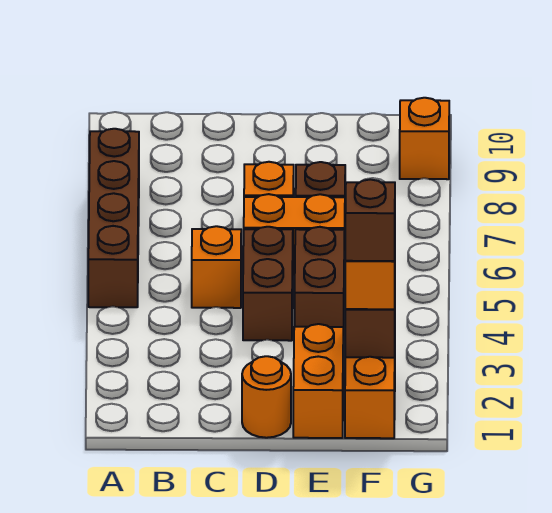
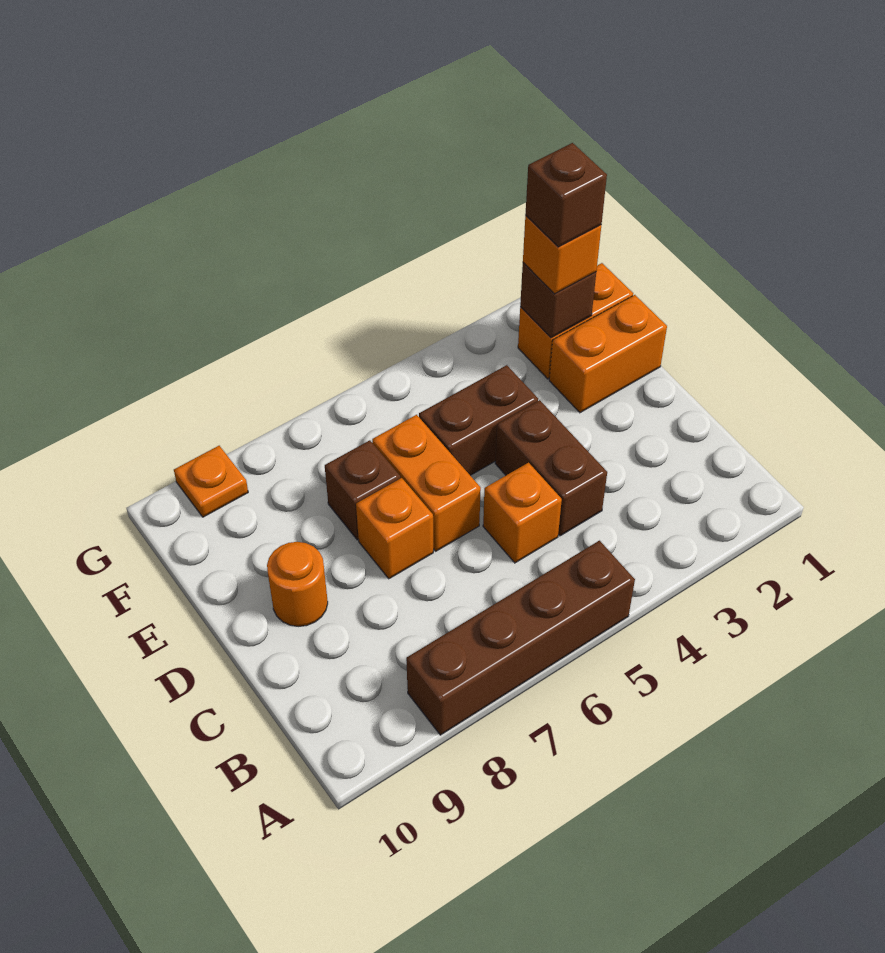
orange round brick D1 level 1 -> orange round brick D9 level 1
brown brick D4:D5 level 1 -> brown brick C4:D4 level 1
orange brick G9 level 1 -> orange plate G9 level 1

